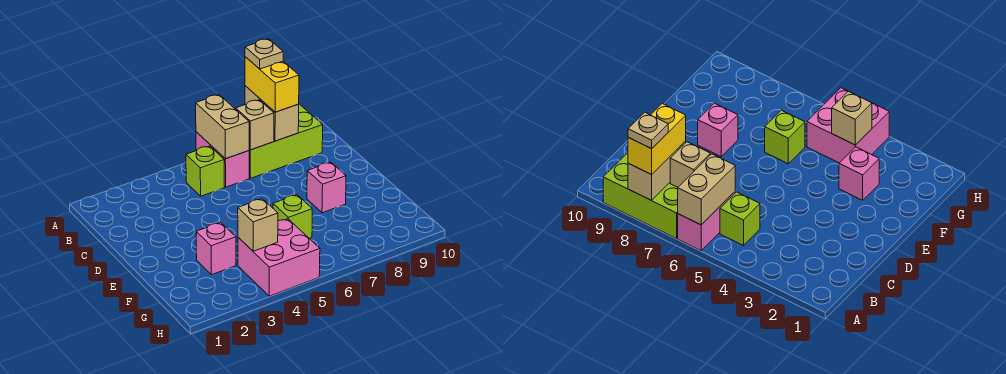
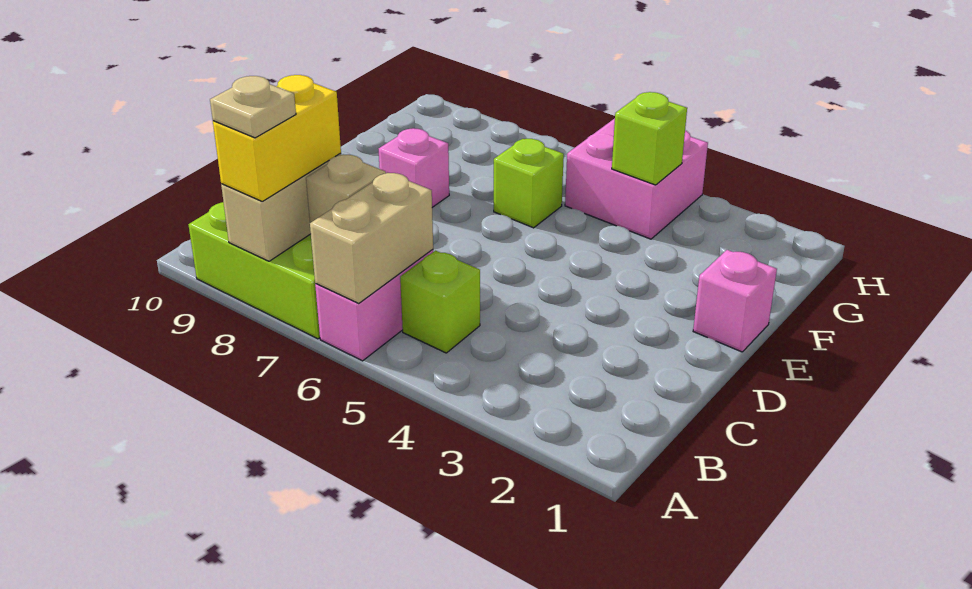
pink brick F3 level 1 -> pink brick E1 level 1
tan brick G4 level 2 -> lime brick G4 level 2

